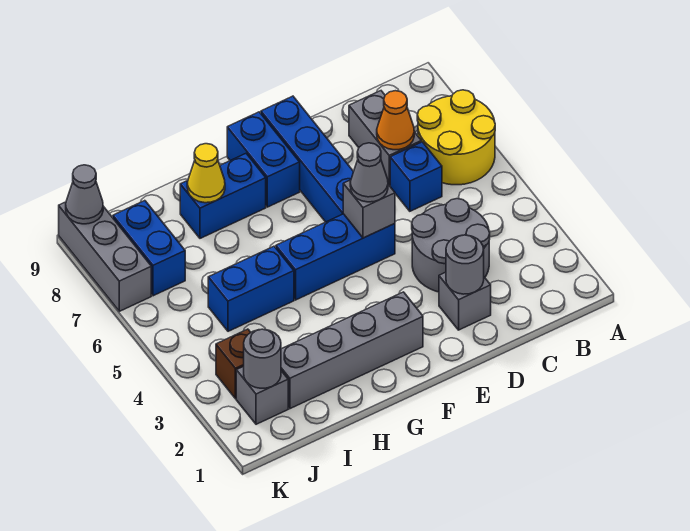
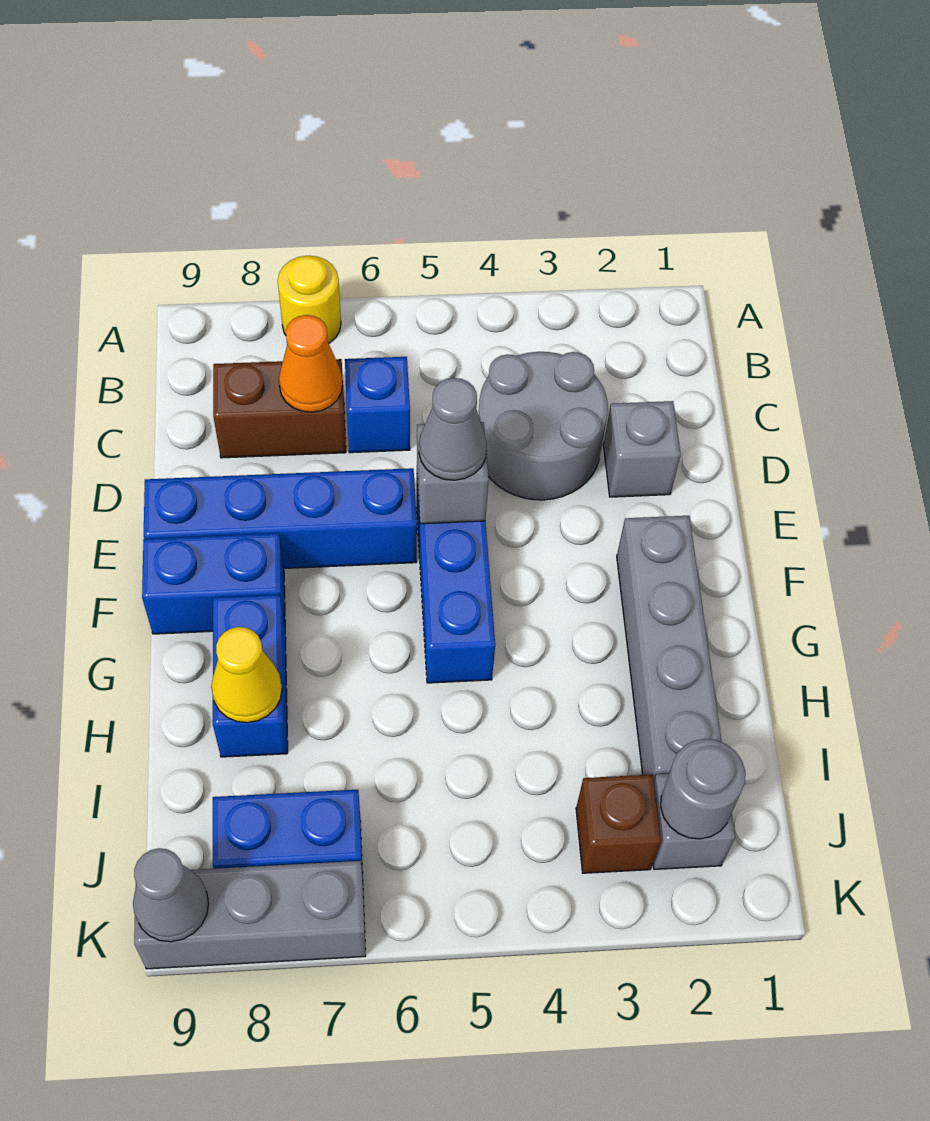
yellow round brick A6:B7 level 1 -> yellow round brick A7 level 1
grey brick C7:C8 level 1 -> brown brick C7:C8 level 1
grey round brick D2 level 2 -> none
blue brick H5:I5 level 1 -> none

